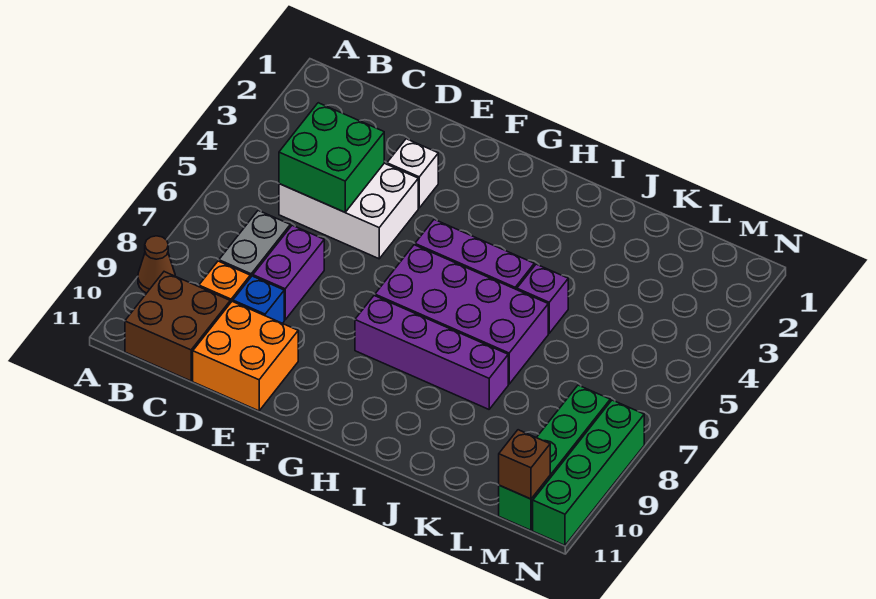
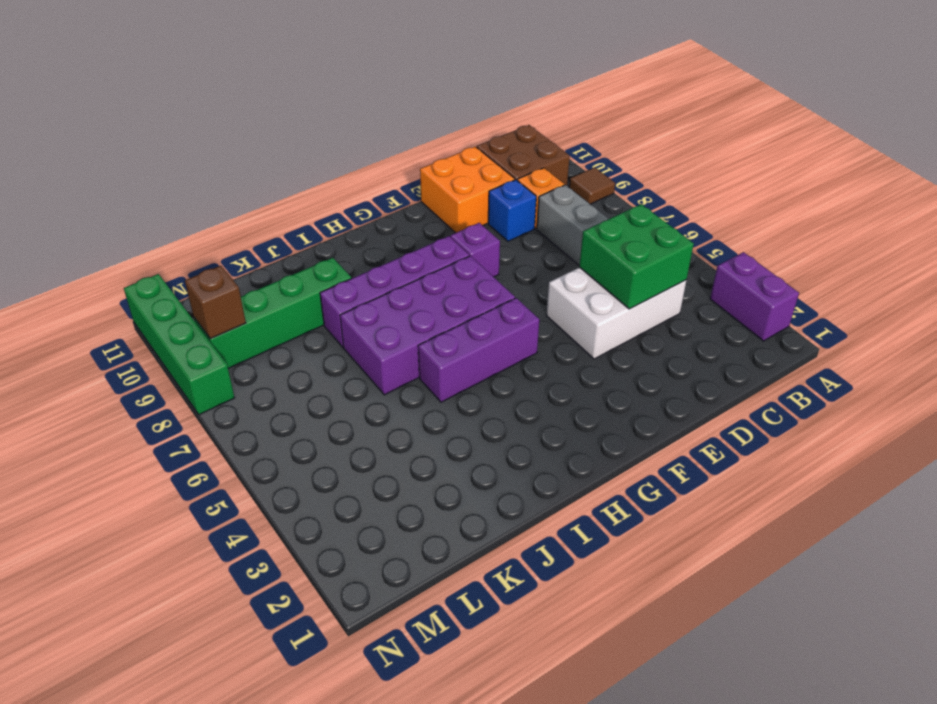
brown cone A9 level 1 -> brown tile A9 level 1
purple brick D7:D8 level 1 -> purple brick A2:A3 level 1
white brick E3 level 1 -> none
purple brick J5 level 1 -> purple brick F8 level 1
green brick M8:M11 level 1 -> green brick J9:M9 level 1
brown brick M11 level 2 -> brown brick M9 level 2

